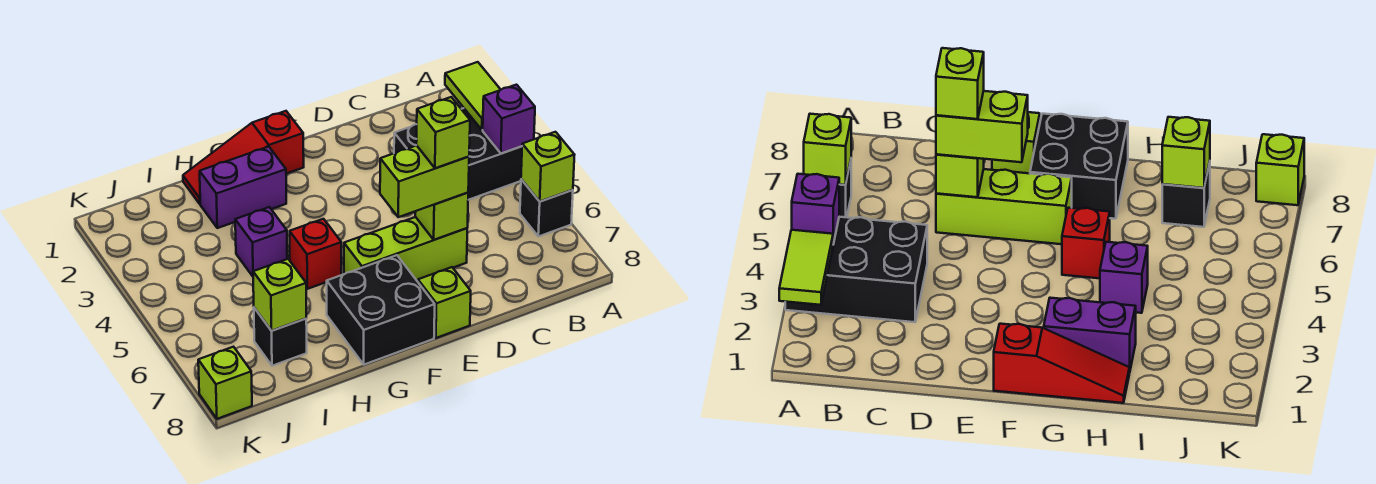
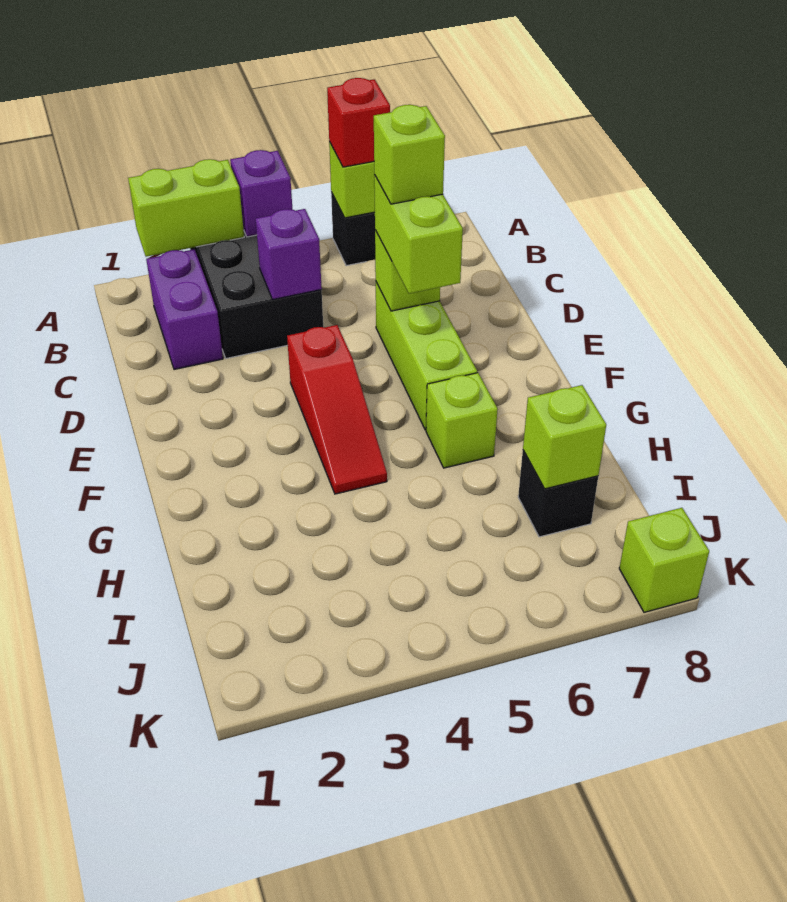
lime tile A2:A3 level 2 -> lime brick A2:A3 level 2
lime brick E8 level 1 -> lime brick G6 level 1
red slope F1:H1 level 1 top F -> red slope E4:G4 level 1 top E
black brick F7:G8 level 1 -> none
purple brick G2:H2 level 1 -> purple brick B2:C2 level 1
red brick G5 level 1 -> red brick A6 level 3
purple brick H4 level 1 -> purple brick C4 level 2

